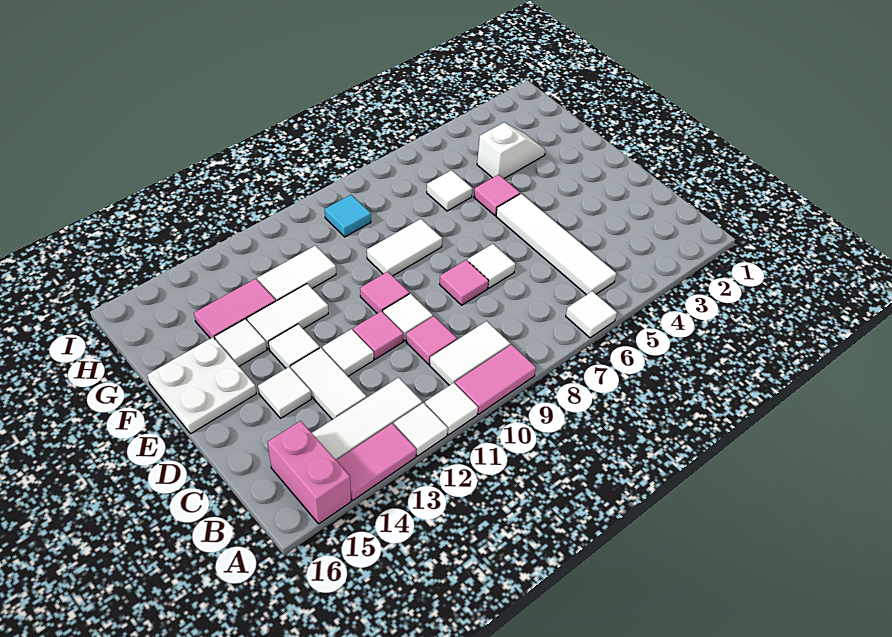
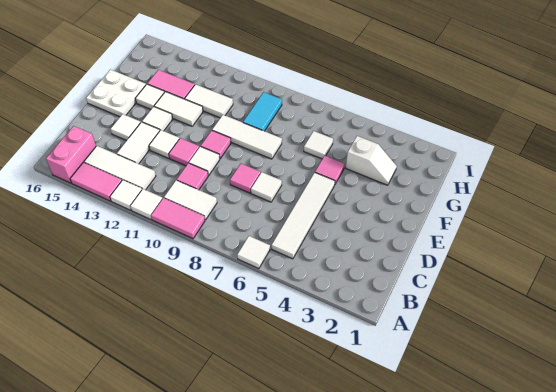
white tile F8:F9 level 1 -> white tile F8:F10 level 1
cyan tile H9 level 1 -> cyan tile G9:H9 level 1

